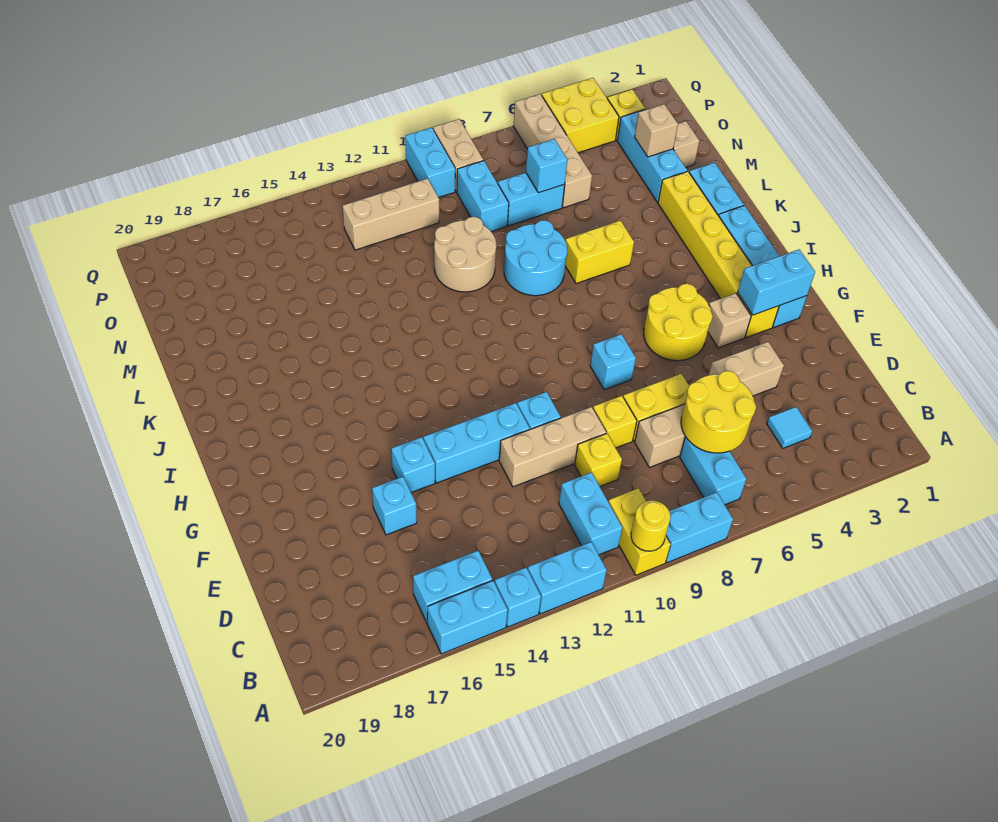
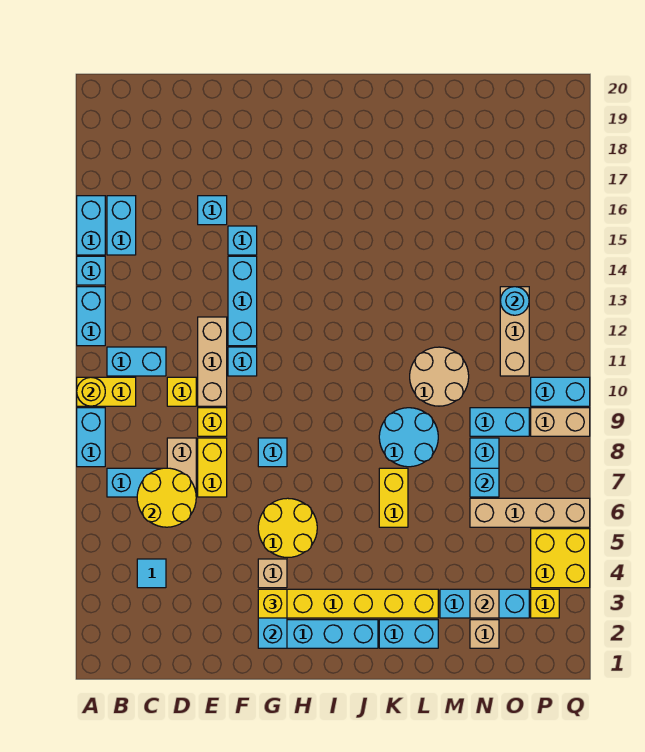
tan brick E4:E5 level 1 -> none
none -> yellow brick G3 level 3
none -> cyan round brick O13 level 2

